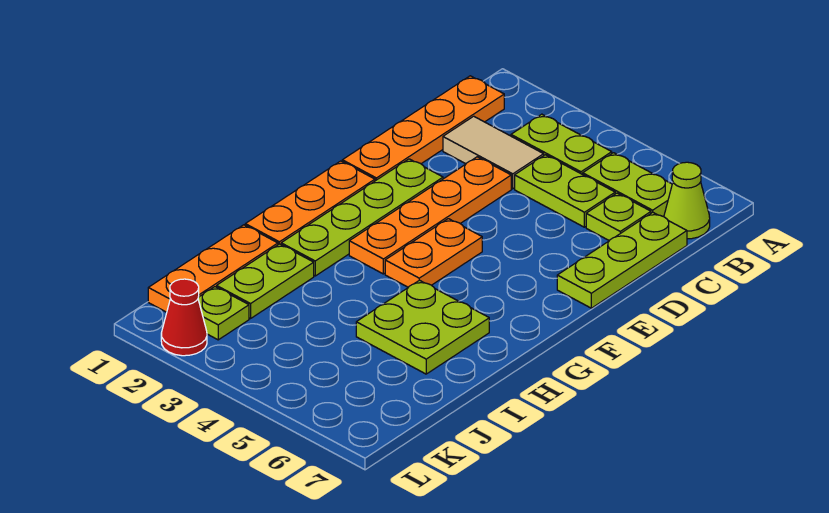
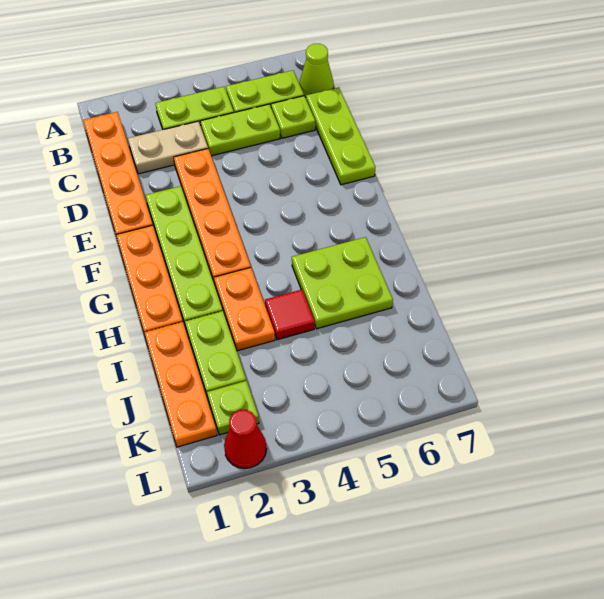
tan tile C2:C3 level 1 -> tan plate C2:C3 level 1
orange plate F4:G4 level 1 -> orange plate H3:I3 level 1
none -> red tile I4 level 1

